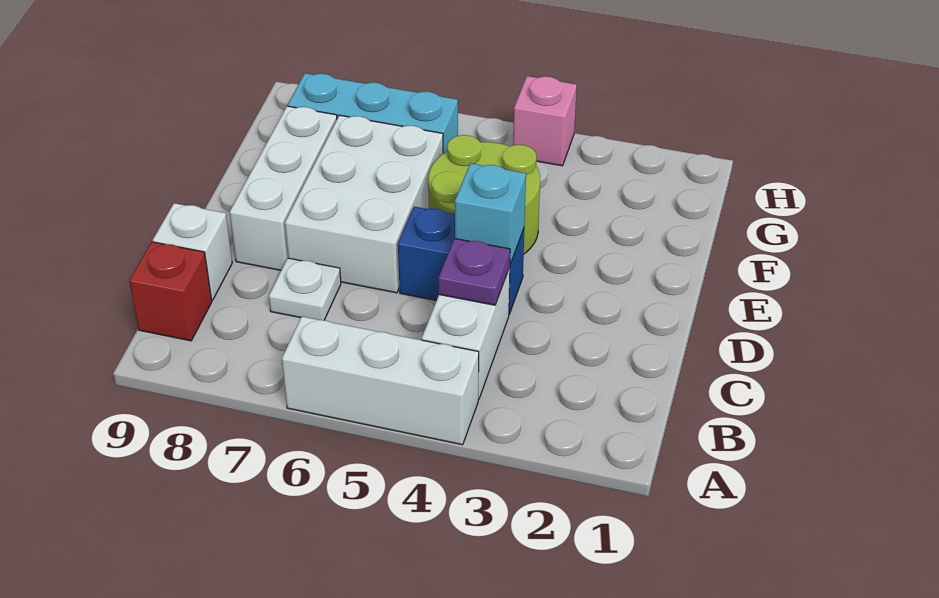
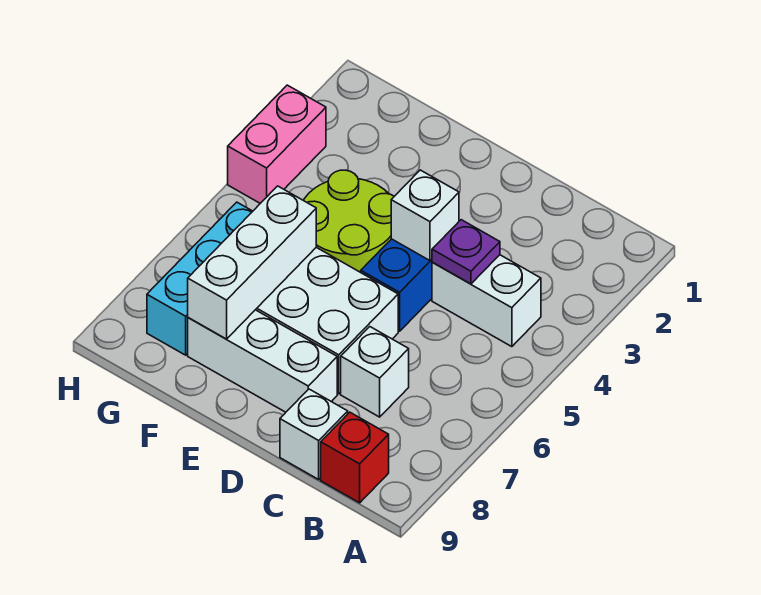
white brick A4:A6 level 1 -> white brick F6:F8 level 2
white plate C7 level 1 -> white brick C7 level 1
cyan brick D4 level 2 -> white brick D4 level 2
pink brick H4 level 1 -> pink brick H3:H4 level 1

